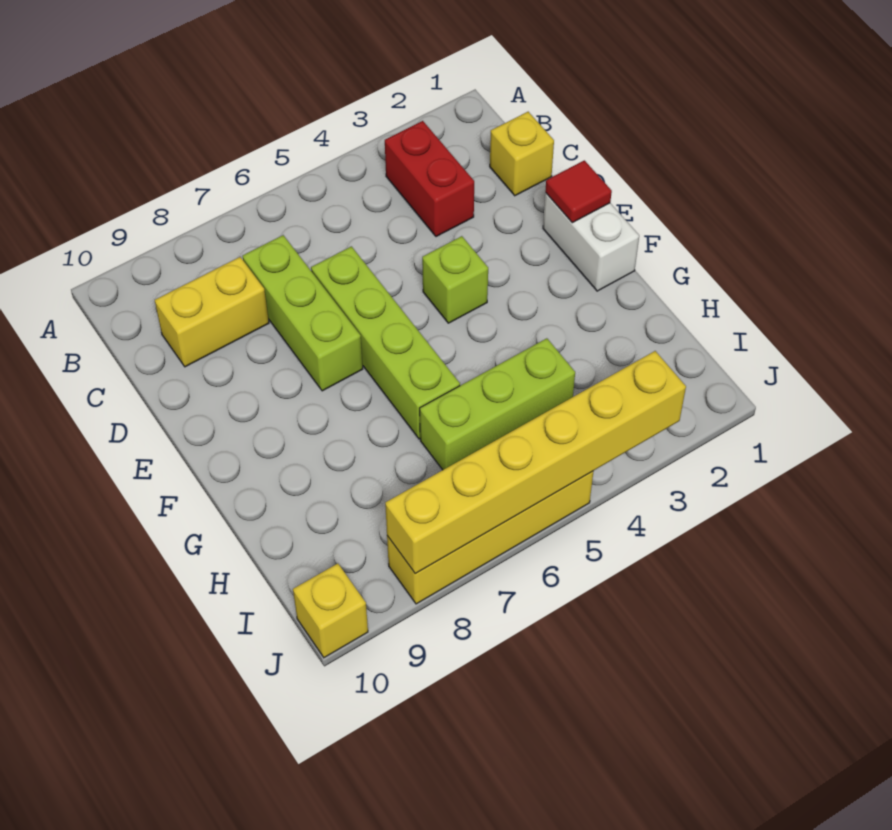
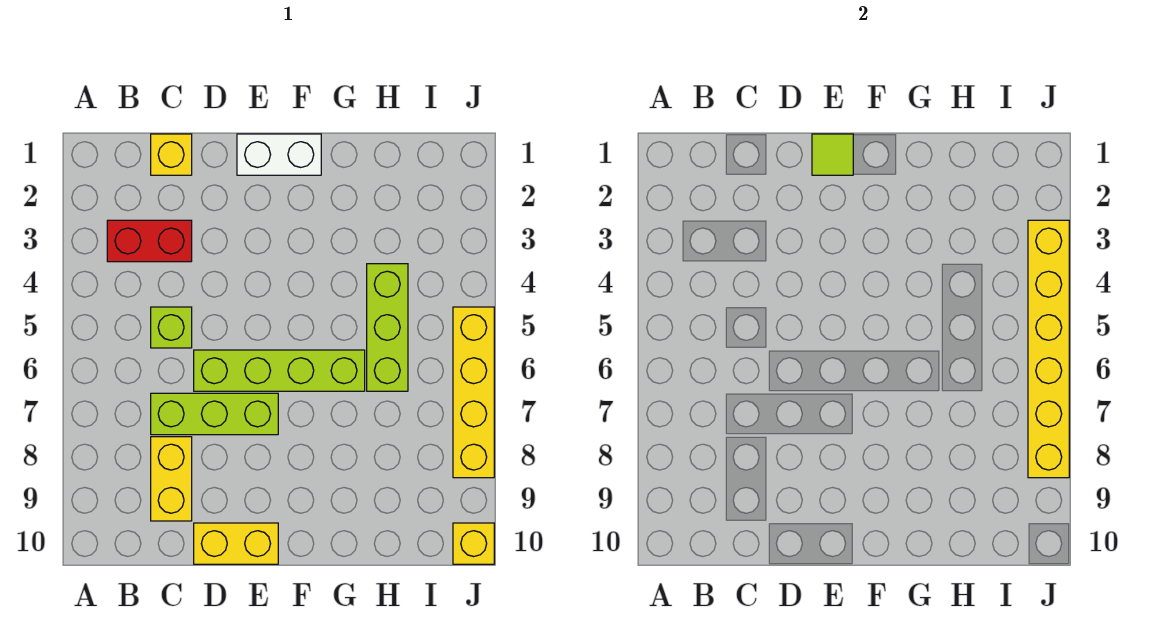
none -> yellow brick D10:E10 level 1
red tile E1 level 2 -> lime tile E1 level 2
lime brick E4 level 1 -> lime brick C5 level 1

